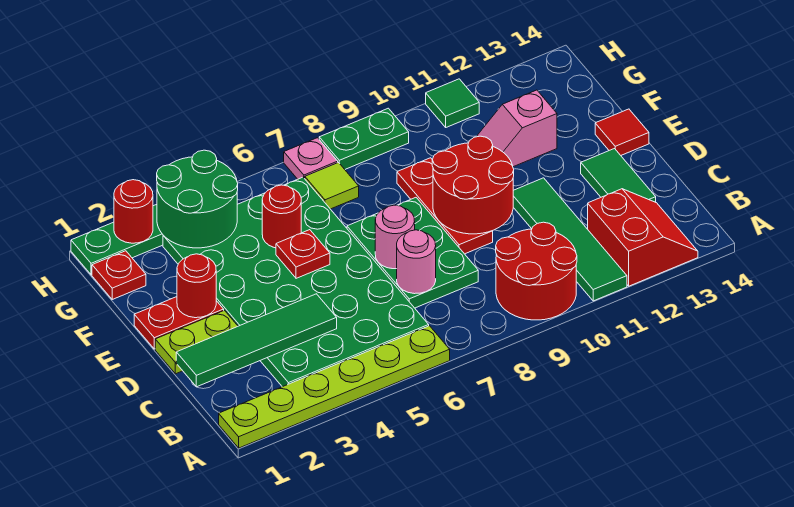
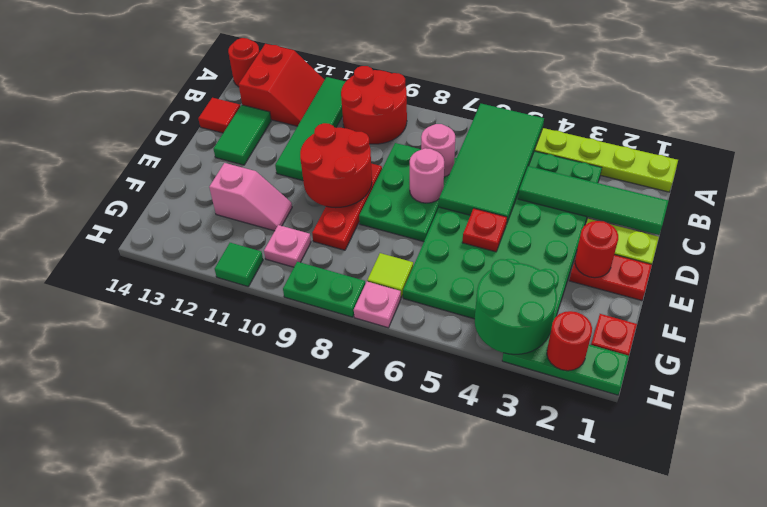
none -> green tile A5:D6 level 2
red slope A12:B13 level 1 top 12 -> red slope A12:B13 level 1 top 13
red tile E14 level 1 -> red tile C14 level 1
red round brick F5 level 2 -> red round brick A14 level 1
none -> pink plate G10 level 1

